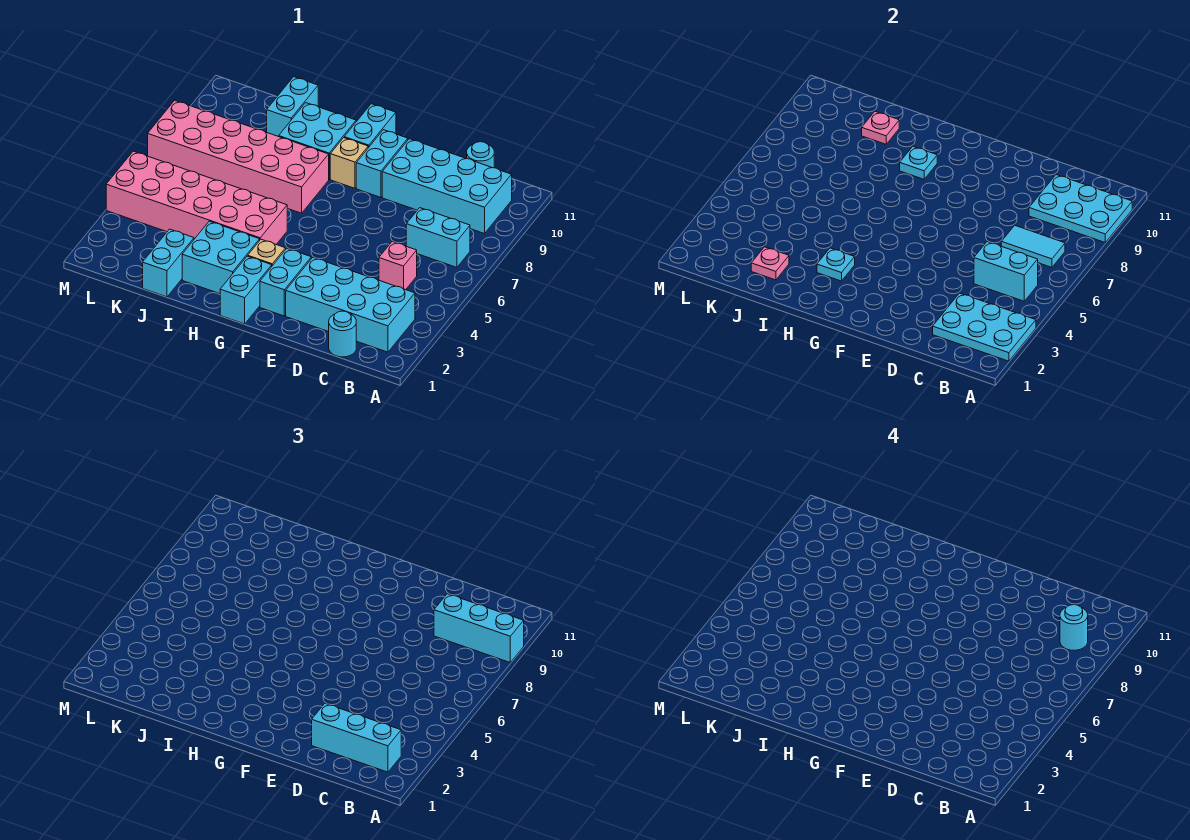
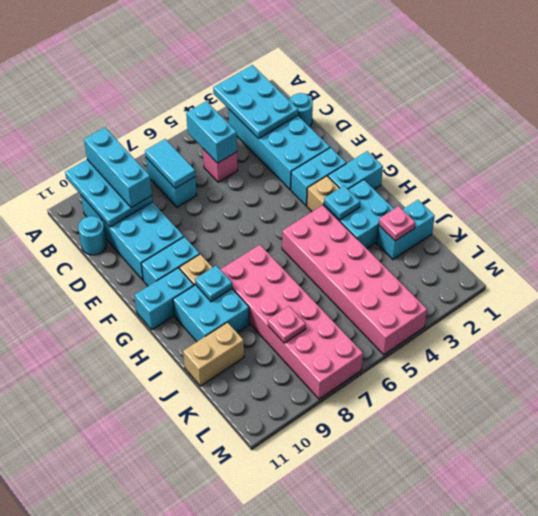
cyan brick B2:D2 level 3 -> none
cyan round brick B9 level 4 -> none
cyan brick J10:J11 level 1 -> tan brick J10:J11 level 1
pink plate J10 level 2 -> pink plate K8 level 2

